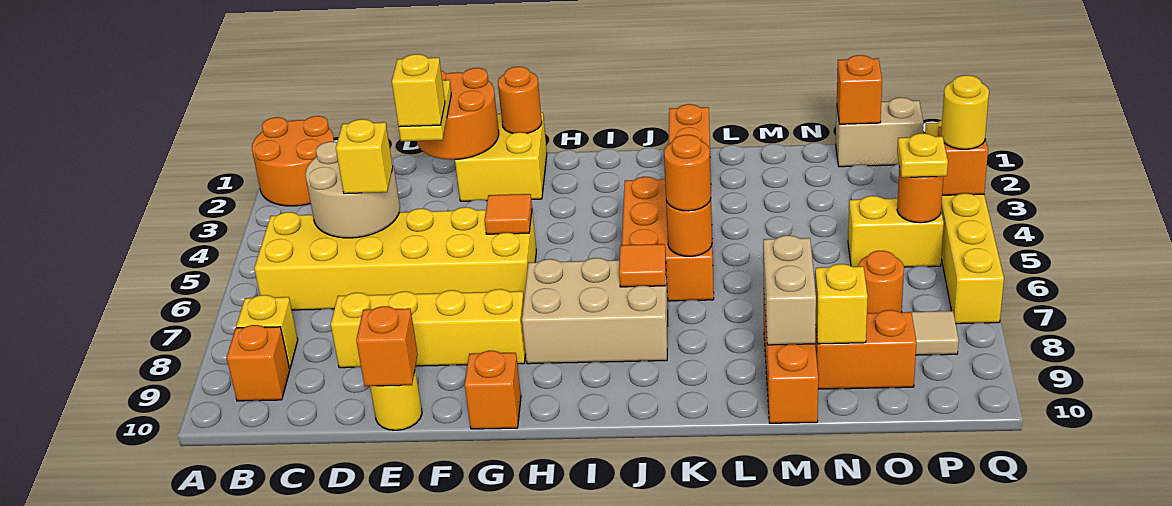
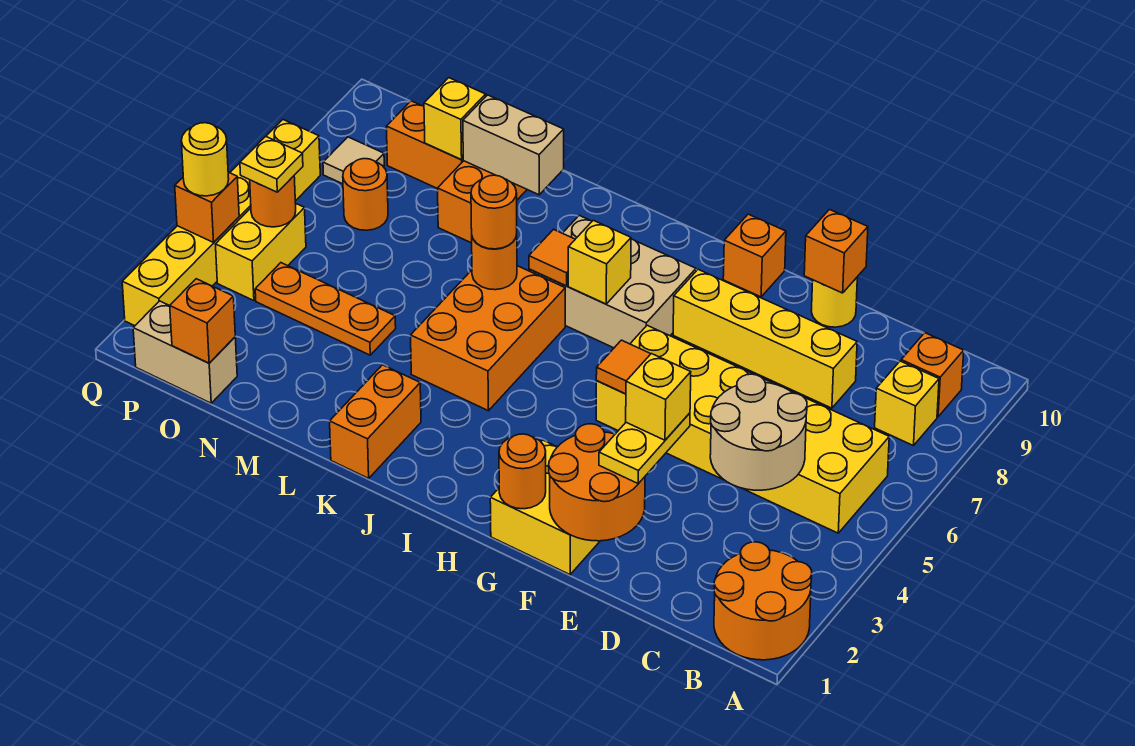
yellow brick D5 level 3 -> yellow brick I7 level 2
none -> orange plate M4:O4 level 1
tan brick M8:M9 level 2 -> tan brick L9:M9 level 2
yellow brick O5:P5 level 1 -> yellow brick P4:P5 level 1

